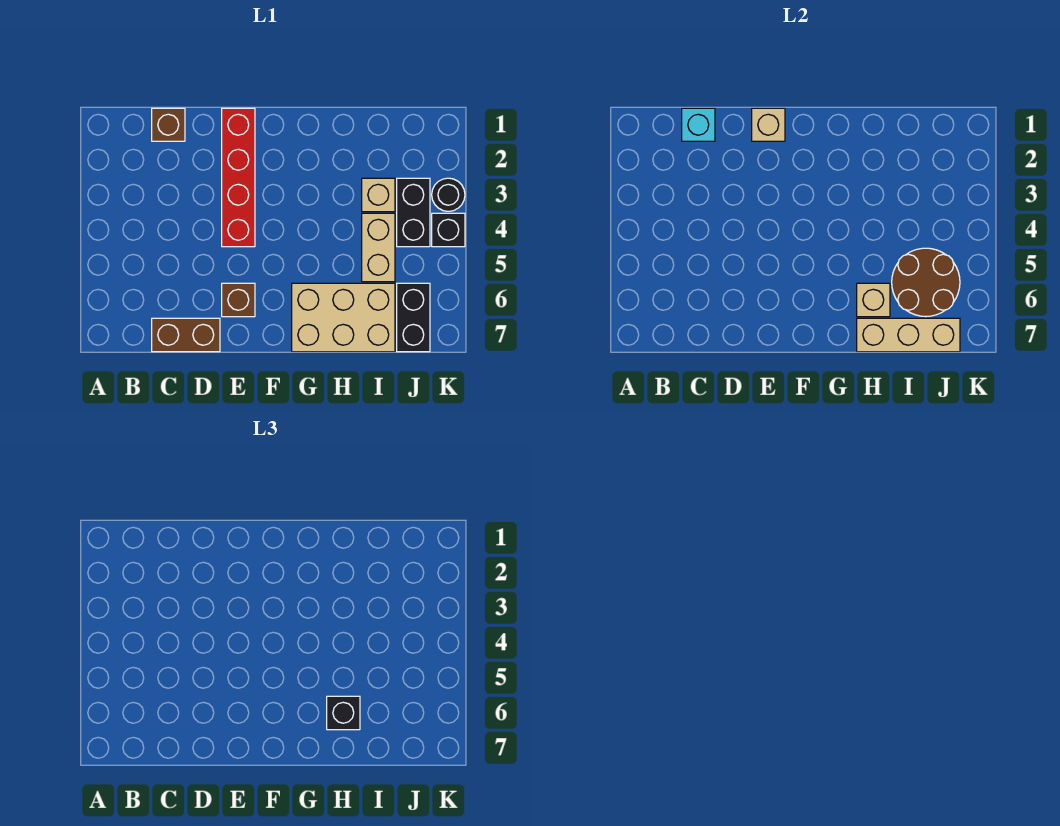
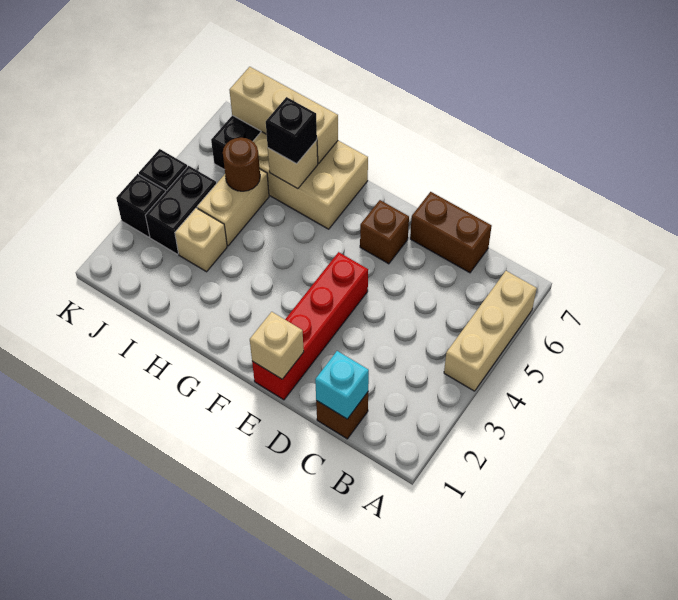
none -> tan brick A4:A6 level 1
brown round brick I5:J6 level 2 -> brown round brick I5 level 2
black round brick K3 level 1 -> black brick K3 level 1

